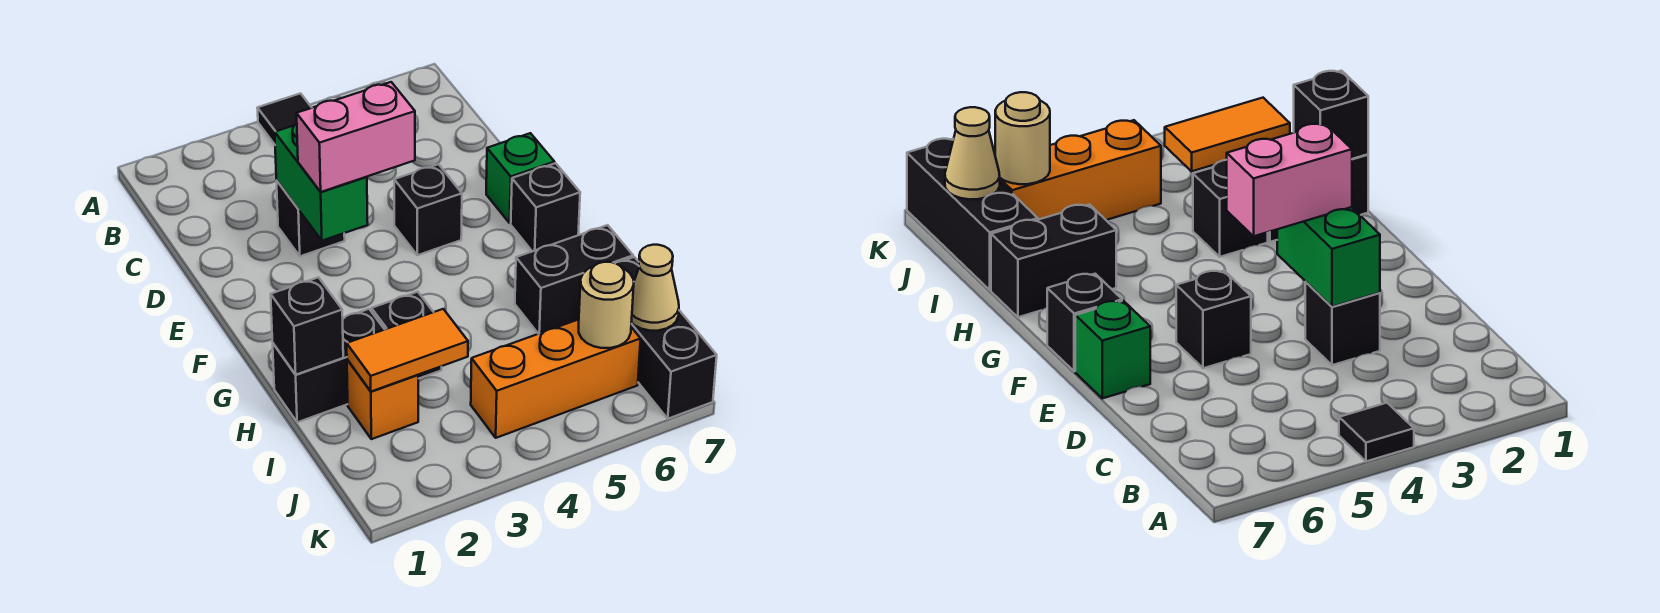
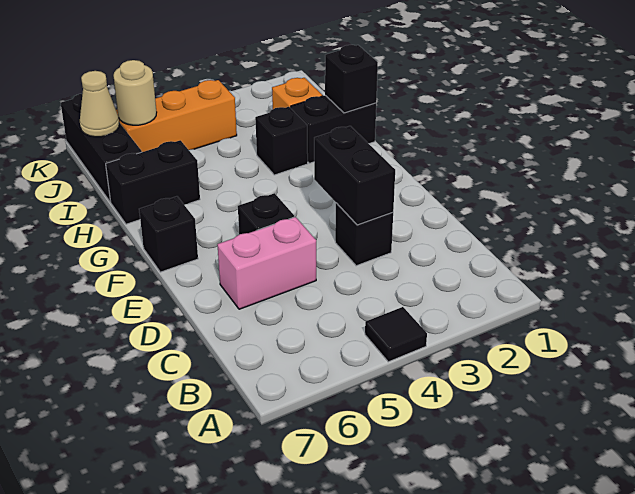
green brick D3:E3 level 2 -> black brick D3:E3 level 2
pink brick E3:E4 level 3 -> pink brick D5:D6 level 1
green brick E7 level 1 -> none
orange tile I2:I3 level 2 -> none

